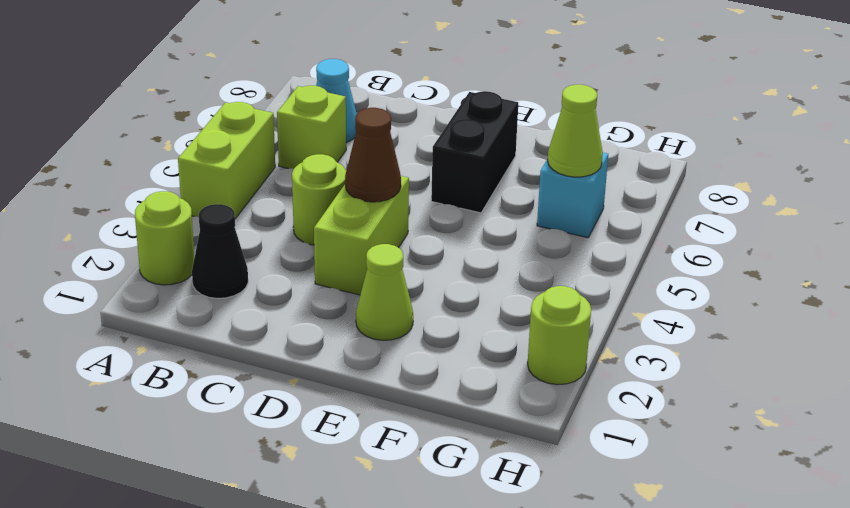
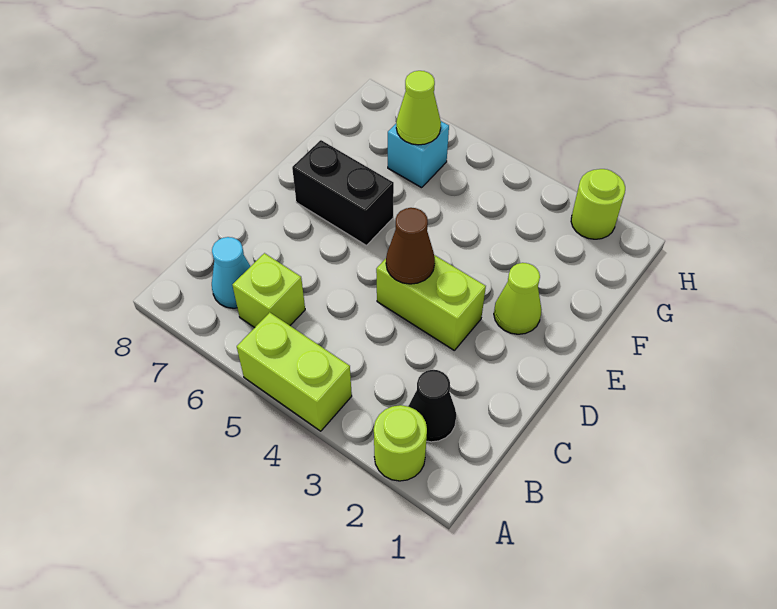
lime round brick C4 level 1 -> none

